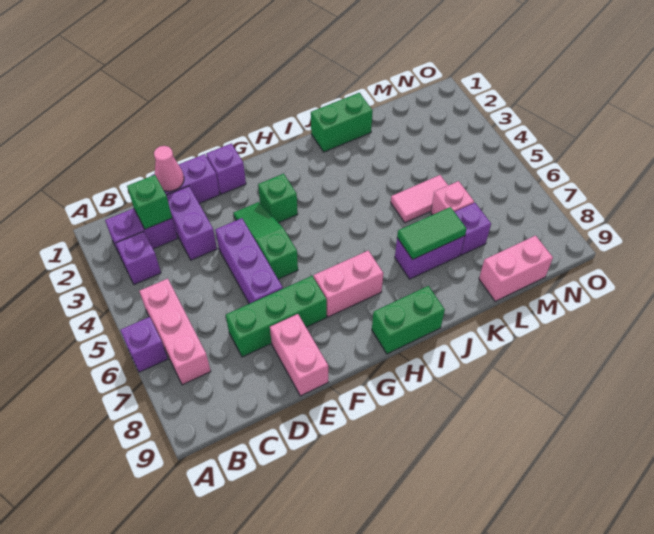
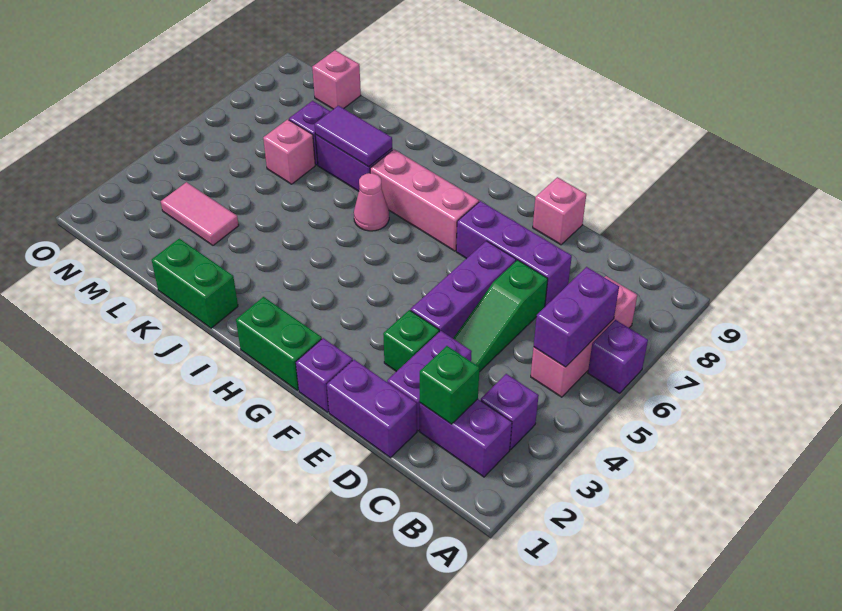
none -> purple brick B5:B6 level 2
pink cone D1 level 2 -> pink cone I6 level 1
green brick D7:F7 level 1 -> purple brick D7:F7 level 1
pink brick E8:E9 level 1 -> pink brick E9 level 1
green slope F3:F5 level 1 top 5 -> green slope D4:D6 level 1 top 6
green brick G3 level 1 -> green brick E3 level 1
pink brick G7:H7 level 1 -> pink brick G7:I7 level 1
green brick H9:I9 level 1 -> green brick G1:H1 level 1
green tile J7:K7 level 2 -> purple tile J7:K7 level 2
pink tile K5:L5 level 1 -> pink tile L3:M3 level 1
pink brick L9:M9 level 1 -> pink brick M9 level 1

